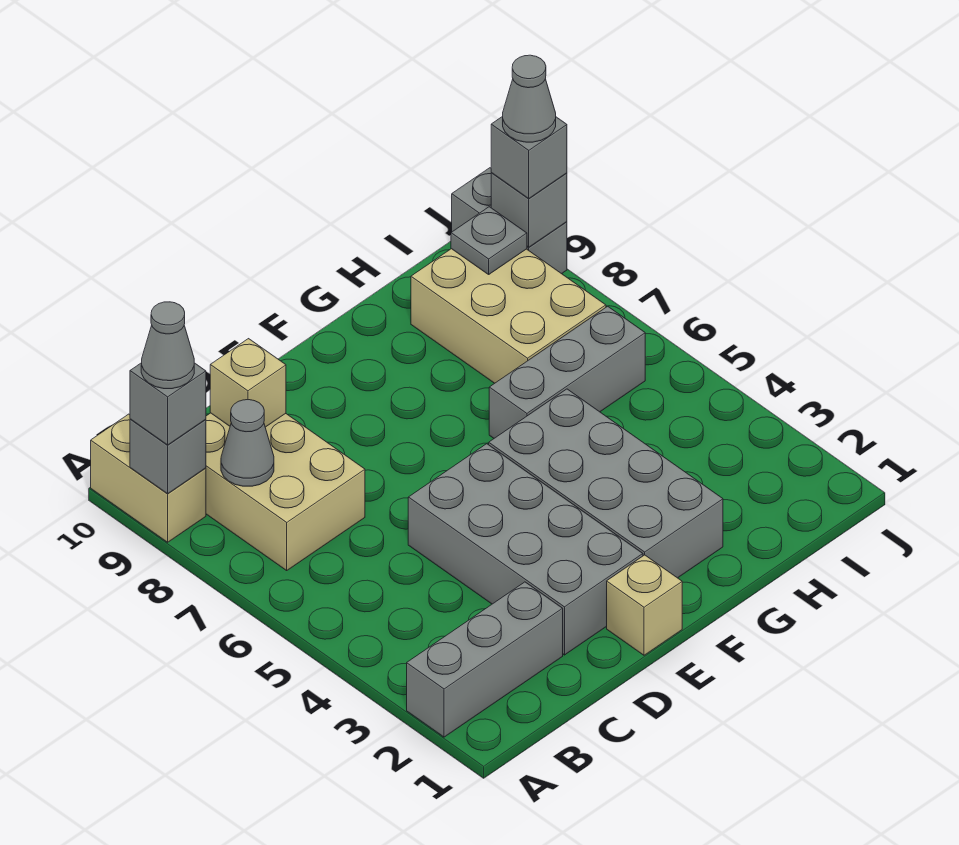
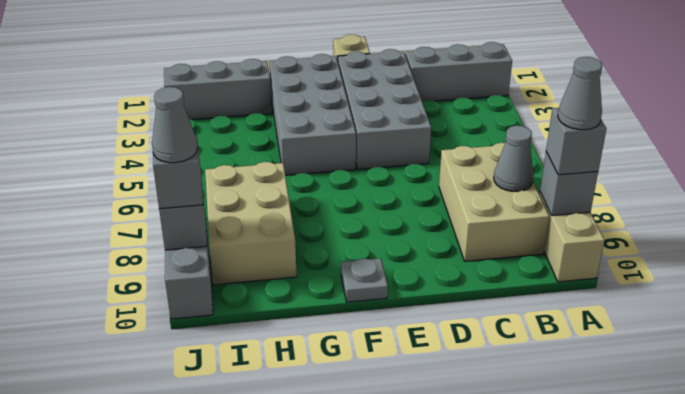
tan brick C9 level 2 -> none
grey brick G6:I6 level 1 -> grey brick H2:J2 level 1
grey plate I9 level 2 -> grey plate F10 level 1

